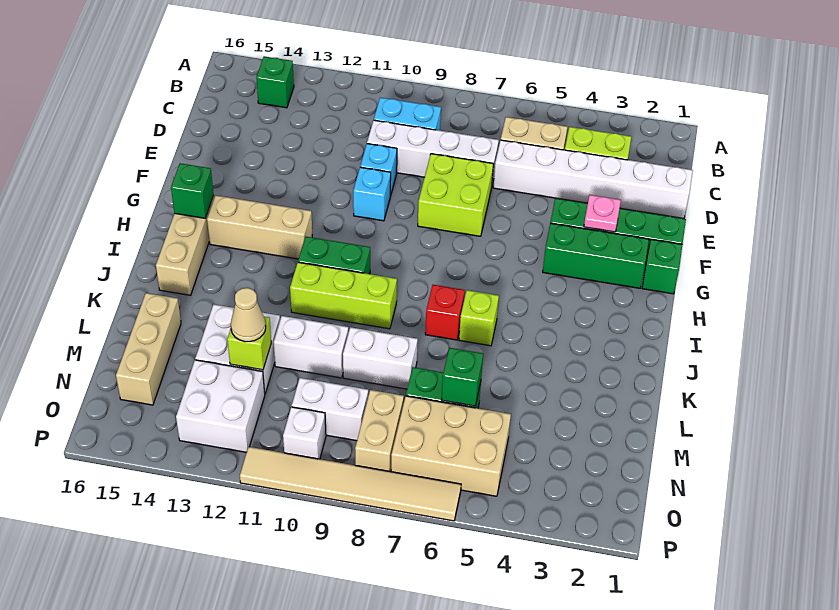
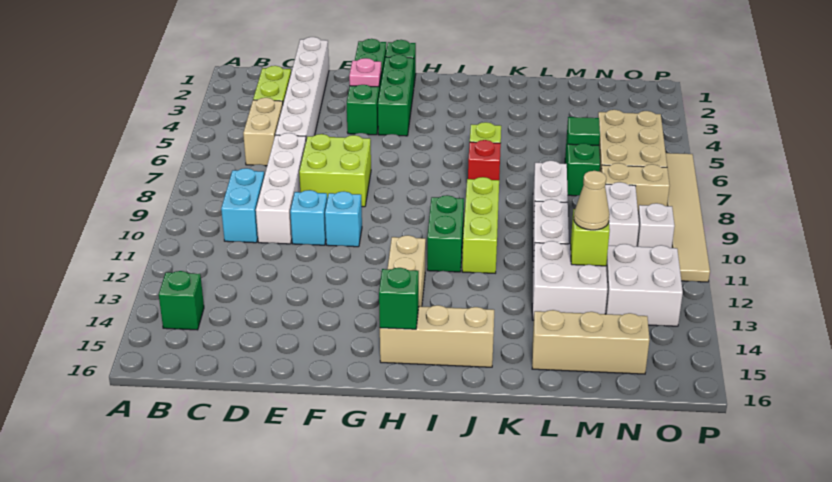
green brick M6 level 2 -> green tile M6 level 2

